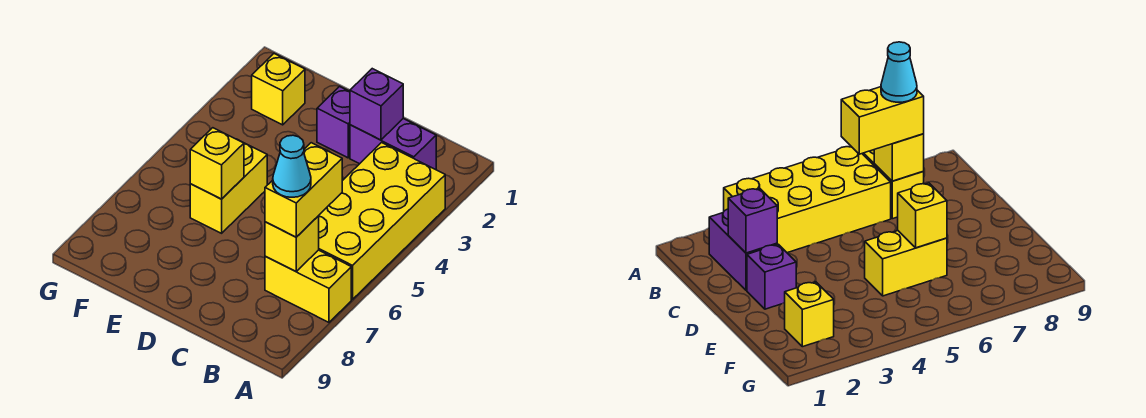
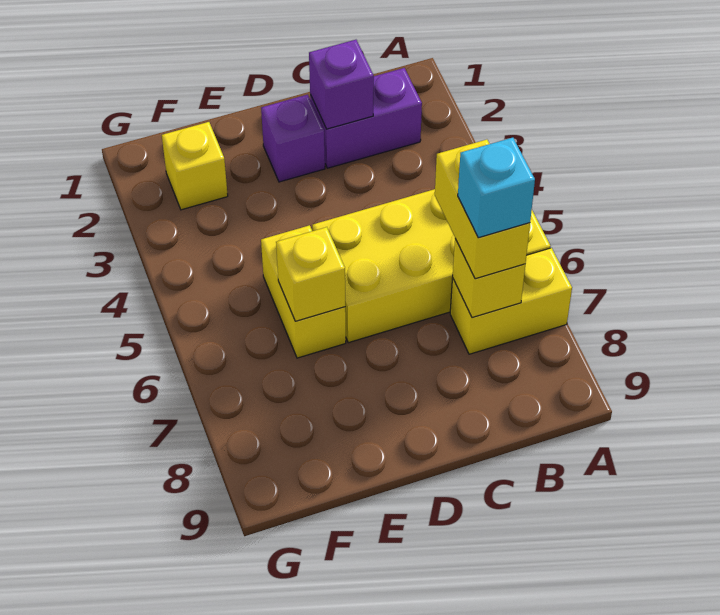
yellow brick A3:B6 level 1 -> yellow brick A5:D6 level 1
cyan cone B7 level 4 -> cyan brick B7 level 4

